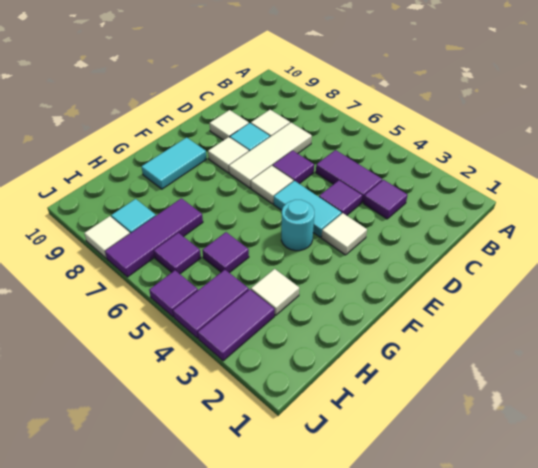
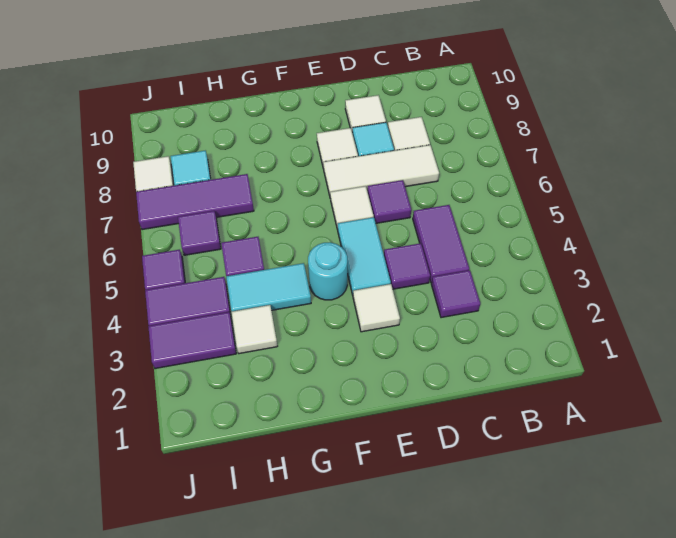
cyan tile F9:G9 level 1 -> cyan tile G4:H4 level 1

